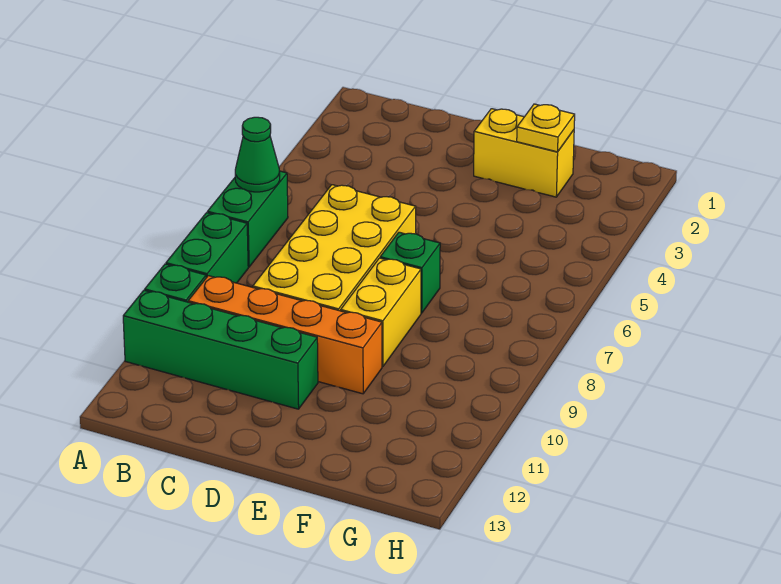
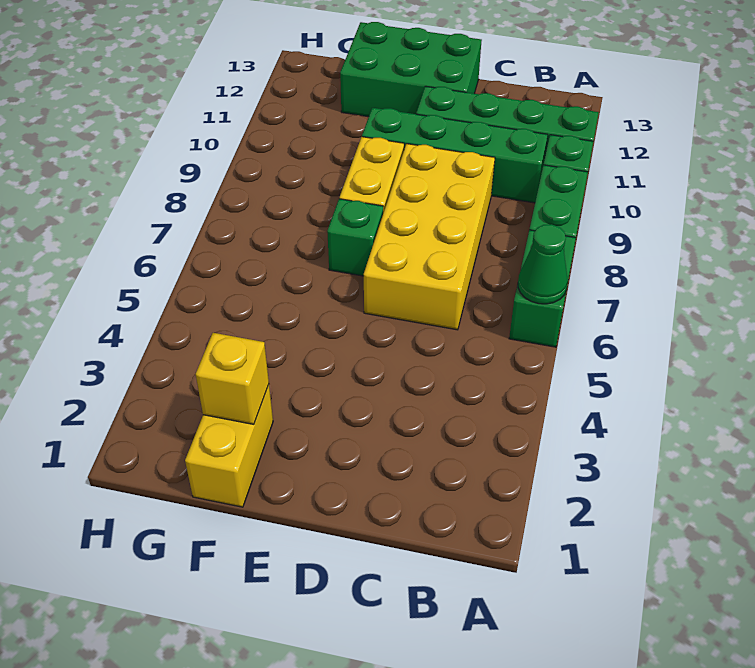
orange brick B10:E10 level 1 -> green brick B10:E10 level 1
none -> green brick D12:F13 level 1
yellow brick E2:F2 level 1 -> yellow brick F1:F2 level 1
yellow plate F2 level 2 -> yellow brick F2 level 2

